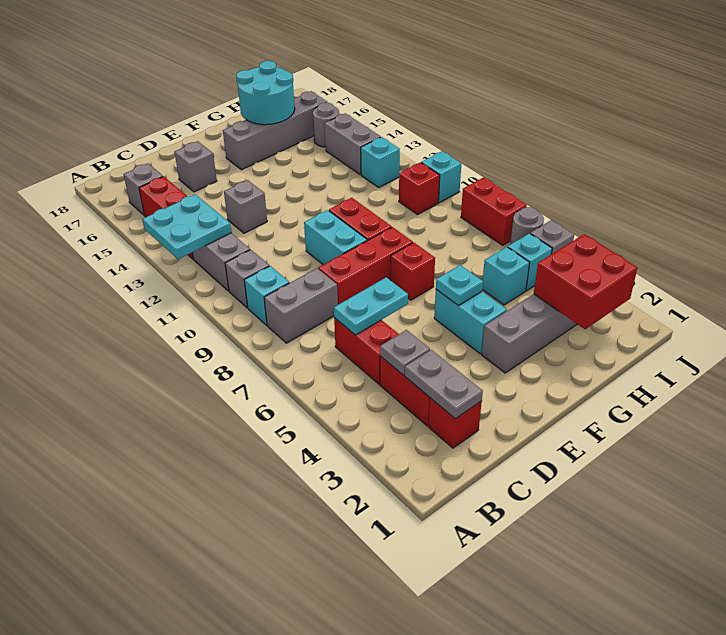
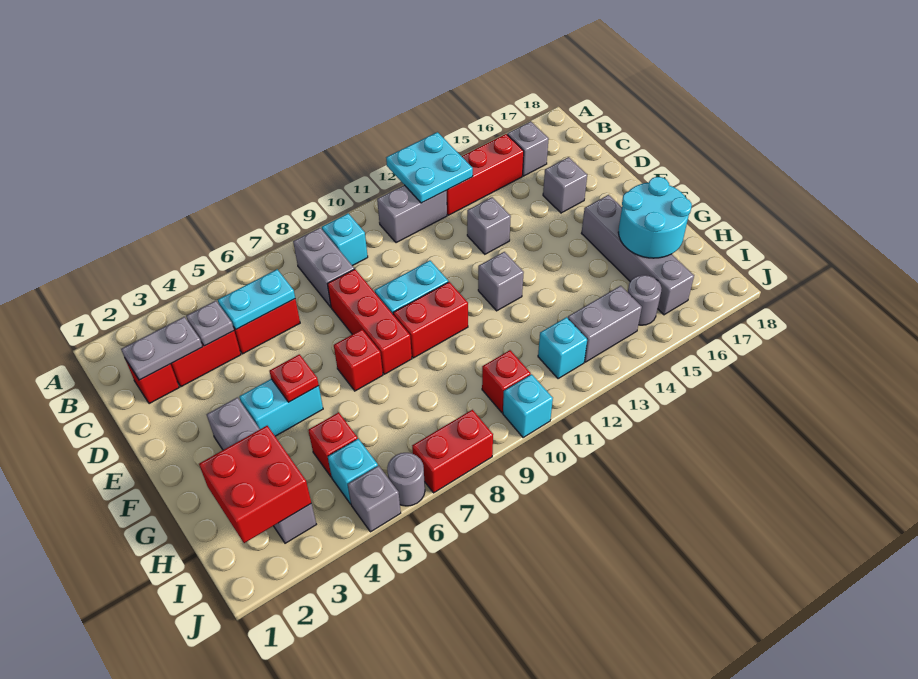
grey brick B10 level 1 -> grey brick F12 level 1
cyan plate C6:D6 level 2 -> cyan plate C5:C6 level 2
cyan plate F5 level 2 -> red plate F5 level 2
cyan brick H5 level 1 -> red brick H5 level 1

